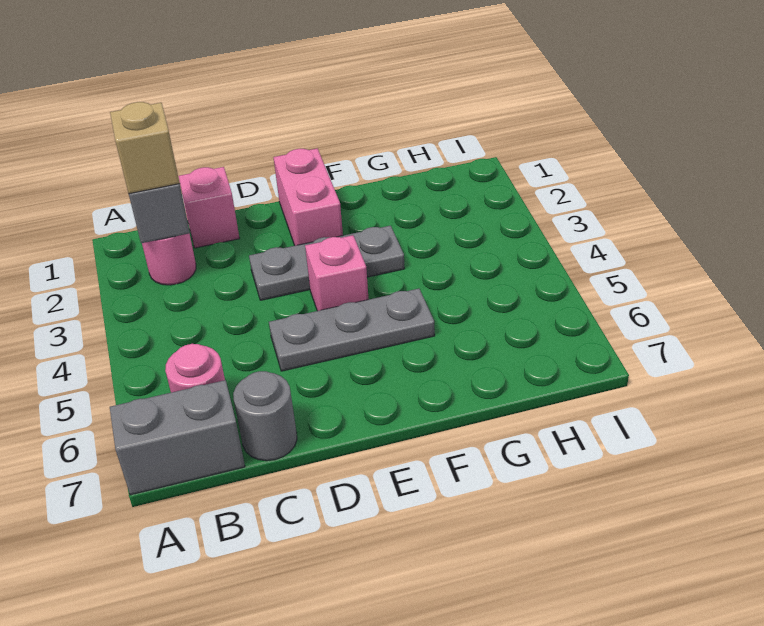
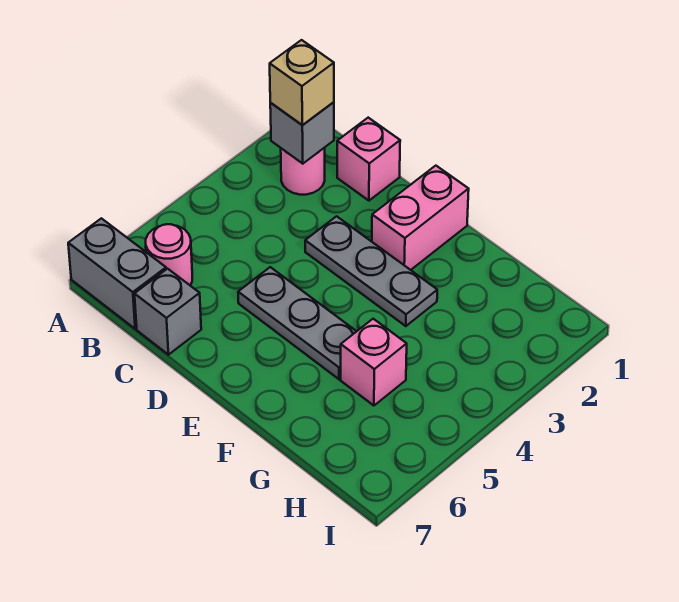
grey round brick C7 level 1 -> grey brick C7 level 1
pink brick E4 level 1 -> pink brick G5 level 1

